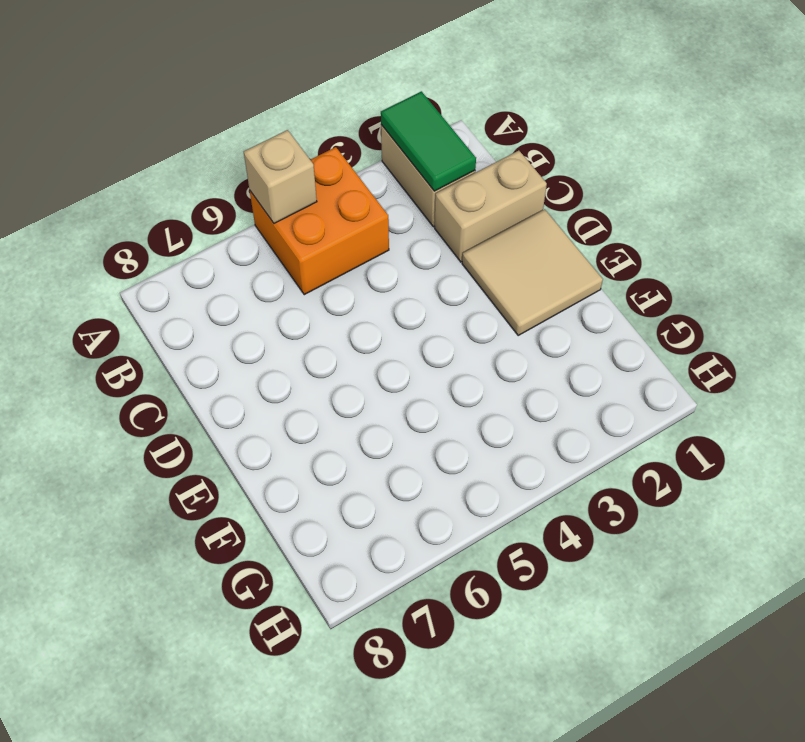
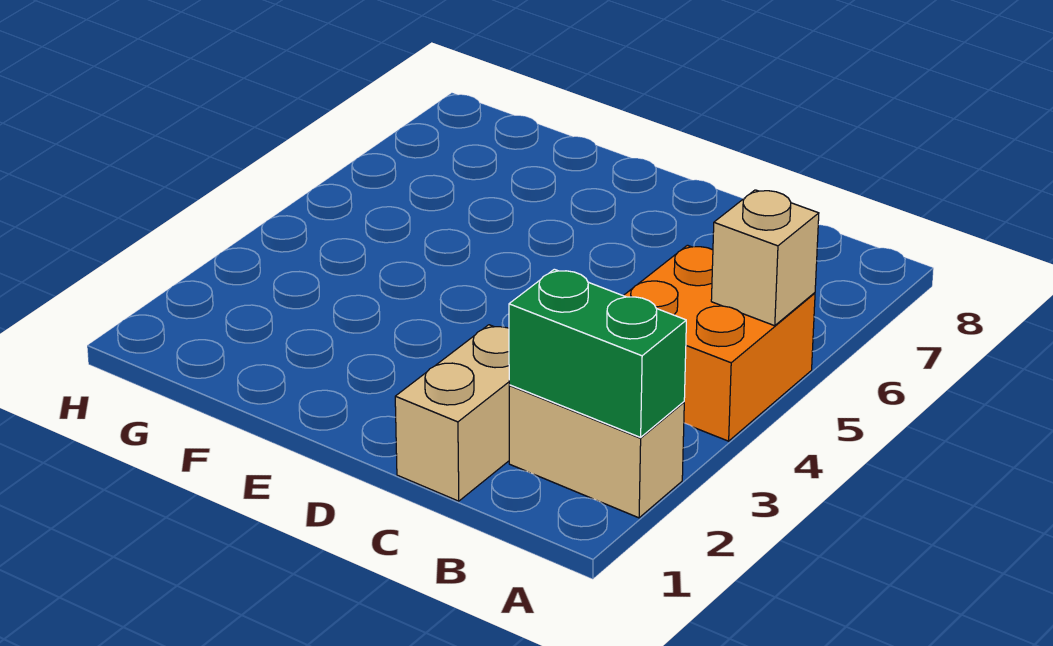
green tile A2:B2 level 2 -> green brick A2:B2 level 2
tan tile D1:E2 level 1 -> none

